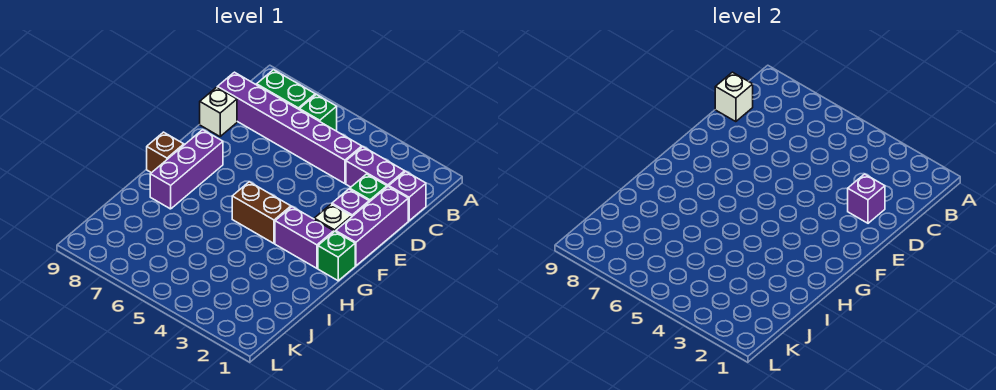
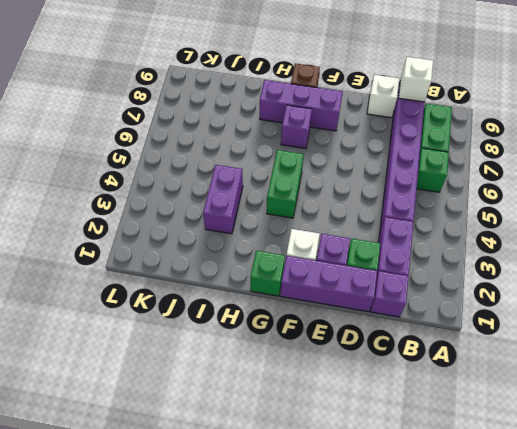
purple brick D2 level 2 -> purple brick G7 level 1
purple brick G2:G3 level 1 -> purple brick I3:I4 level 1
brown brick G4:G5 level 1 -> green brick G4:G5 level 1

